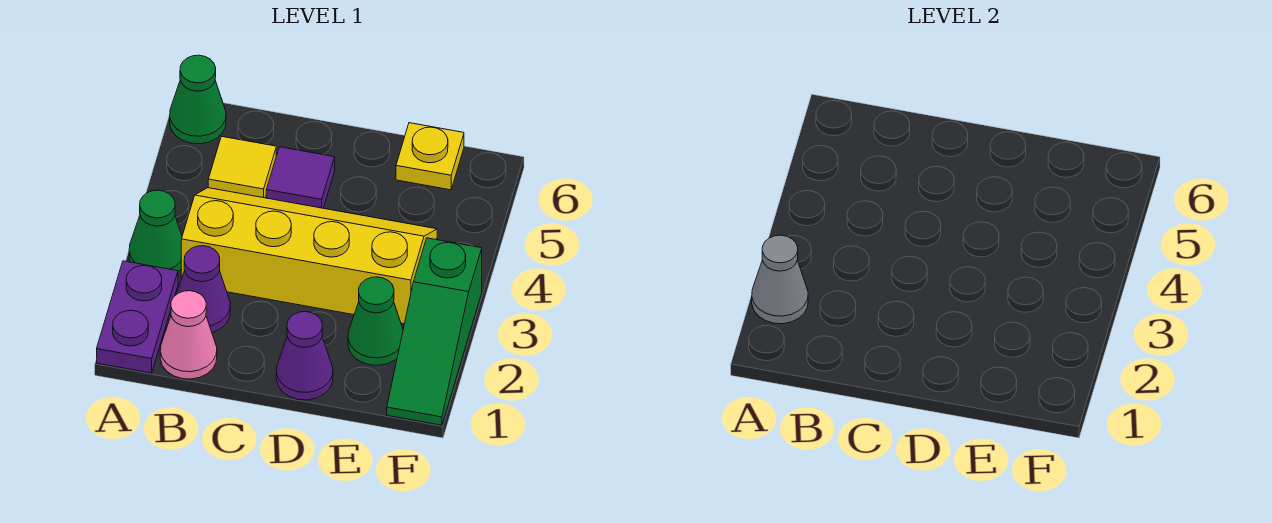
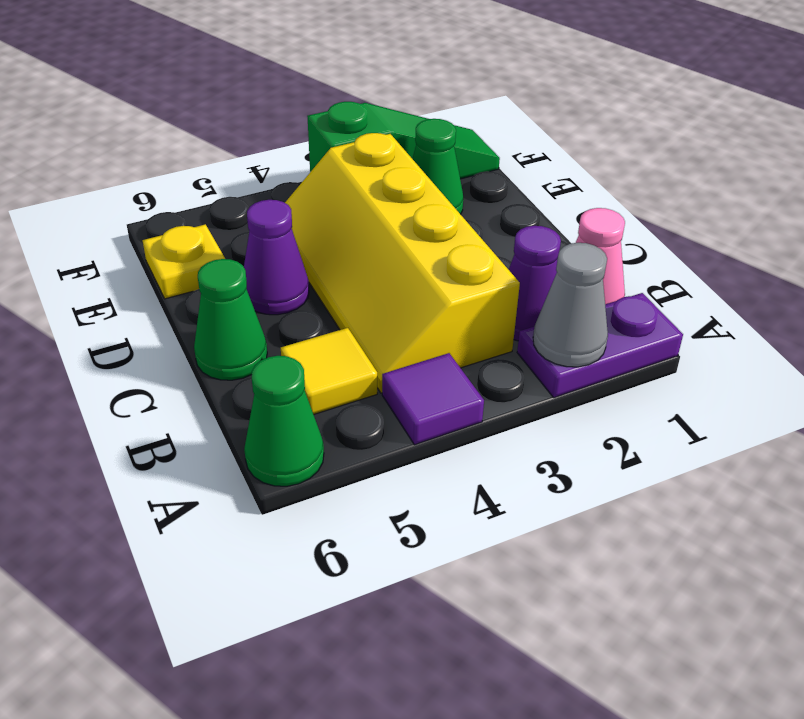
green cone A3 level 1 -> green cone C6 level 1
purple tile C5 level 1 -> purple tile A4 level 1
purple cone D1 level 1 -> purple cone D5 level 1

